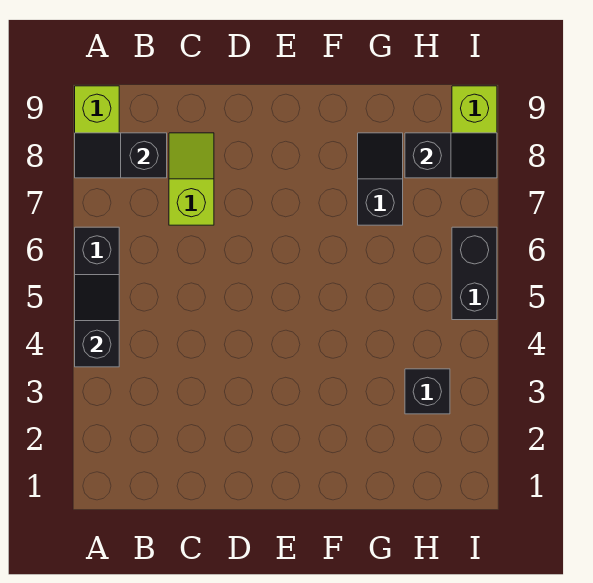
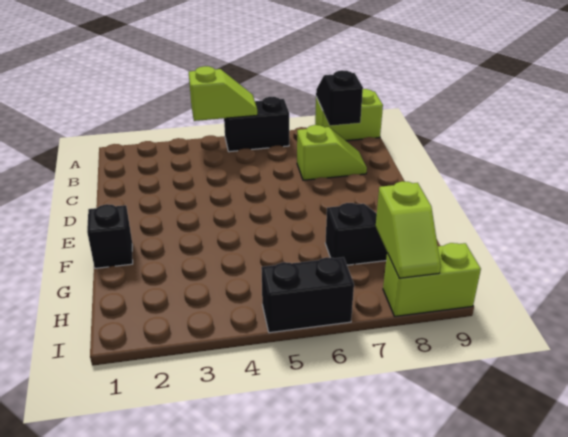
black slope A4:A5 level 2 top 4 -> lime slope A4:A5 level 2 top 4
black brick H3 level 1 -> black brick F1 level 1
black slope H8:I8 level 2 top H -> lime slope H8:I8 level 2 top H

